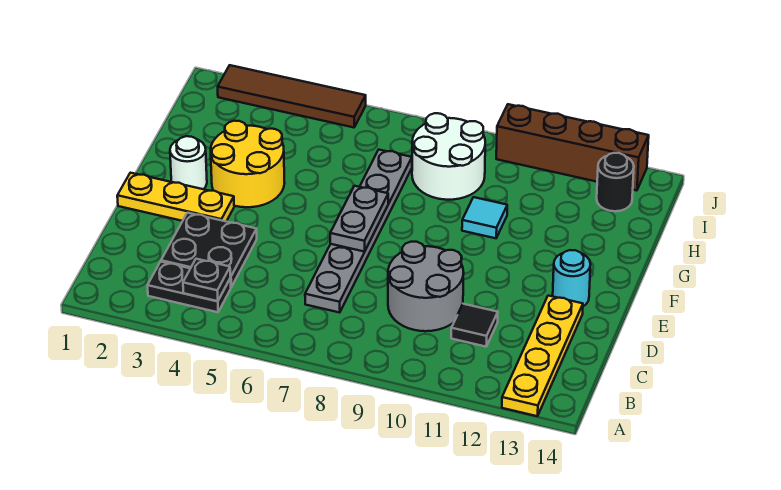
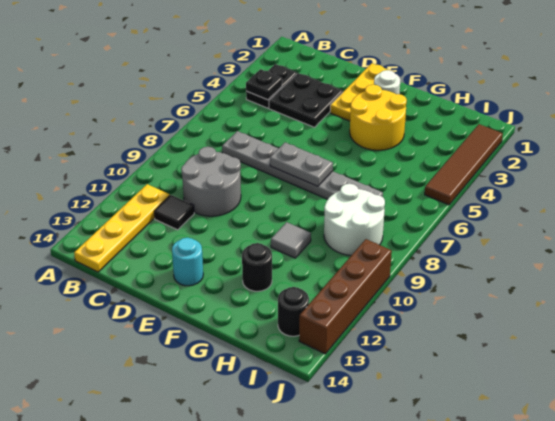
yellow plate A13:D13 level 1 -> yellow plate B11:B14 level 1
cyan tile G10 level 1 -> grey tile G10 level 1
none -> black round brick G12 level 1

